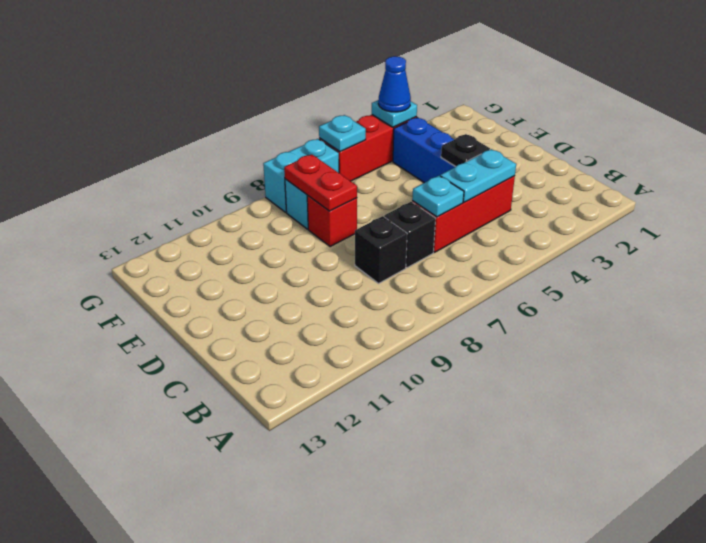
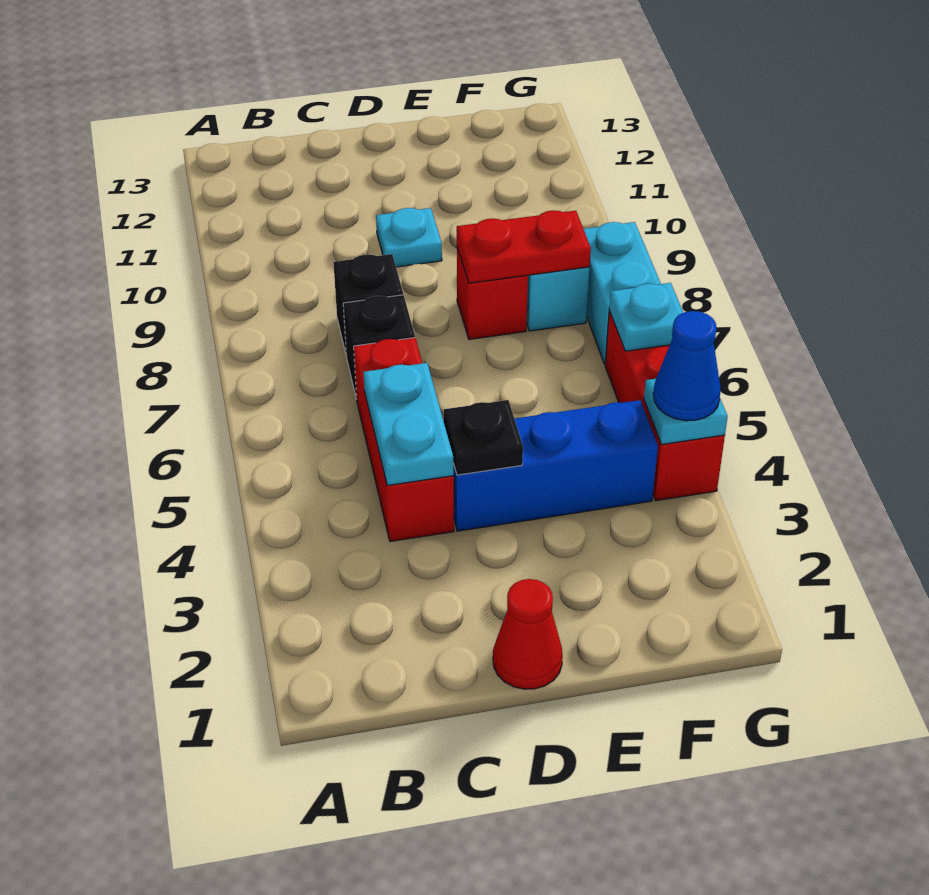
cyan plate C6 level 2 -> cyan plate D10 level 1
none -> red cone D1 level 1

